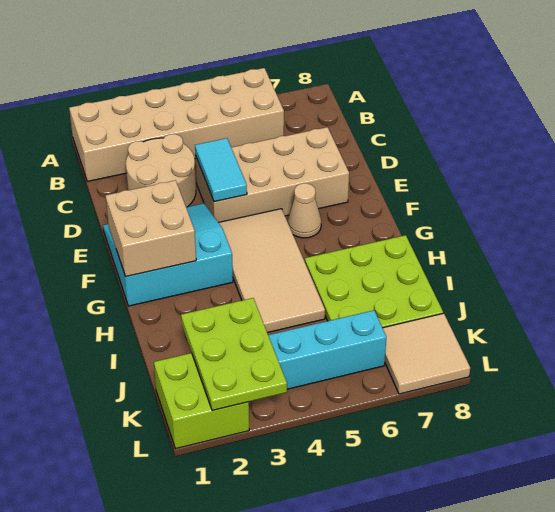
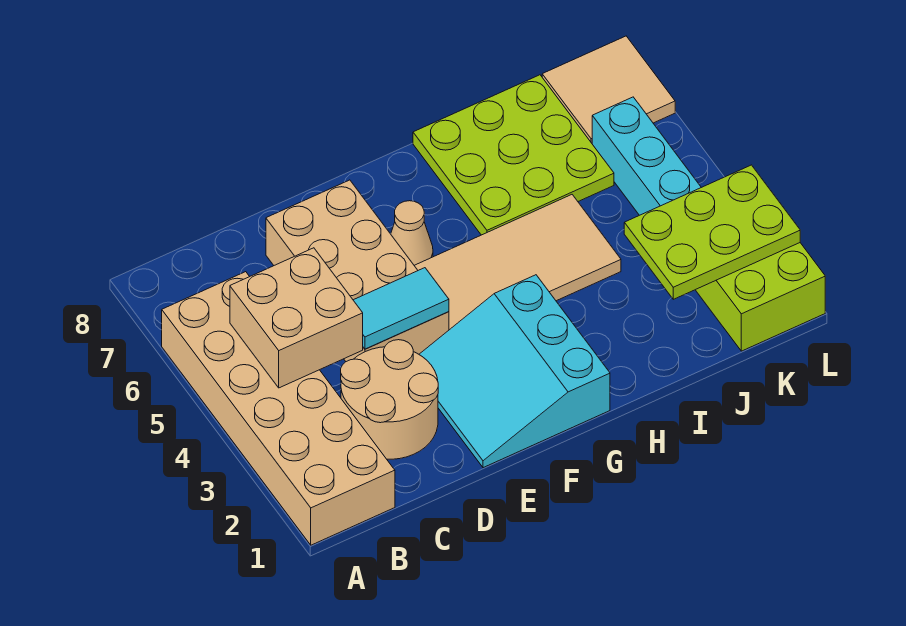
tan brick F1:G2 level 2 -> tan brick B4:C5 level 2

